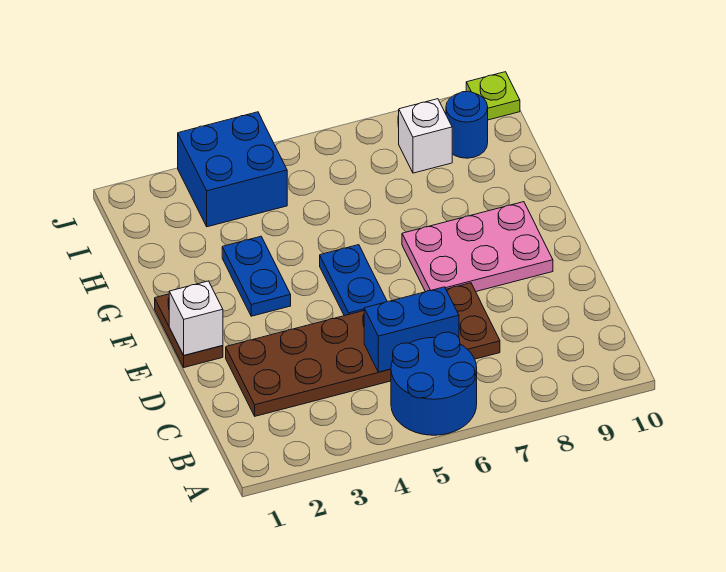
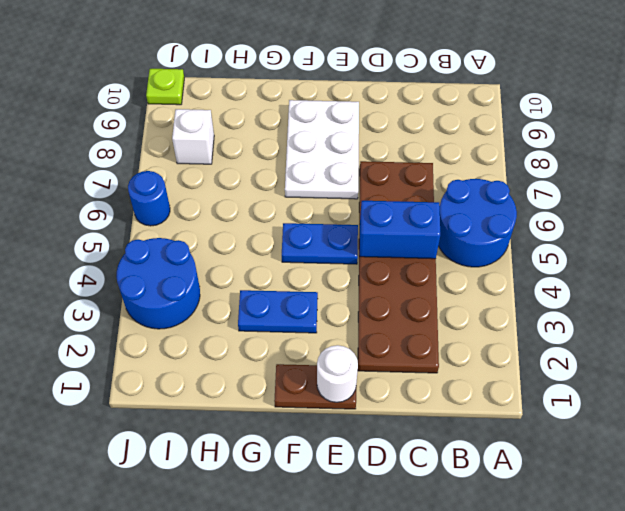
blue brick C5:C6 level 2 -> blue brick C5:D5 level 2
white brick E1 level 2 -> white round brick E1 level 2
pink plate E7:F9 level 1 -> white plate E7:F9 level 1
blue brick I3:J4 level 1 -> blue round brick I3:J4 level 1
blue round brick I9 level 1 -> blue round brick J6 level 1

